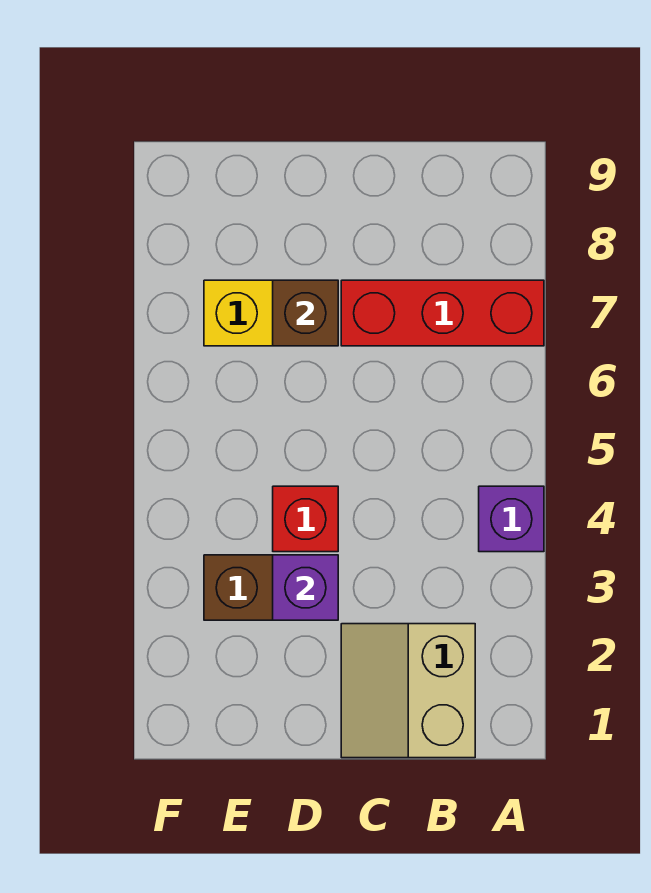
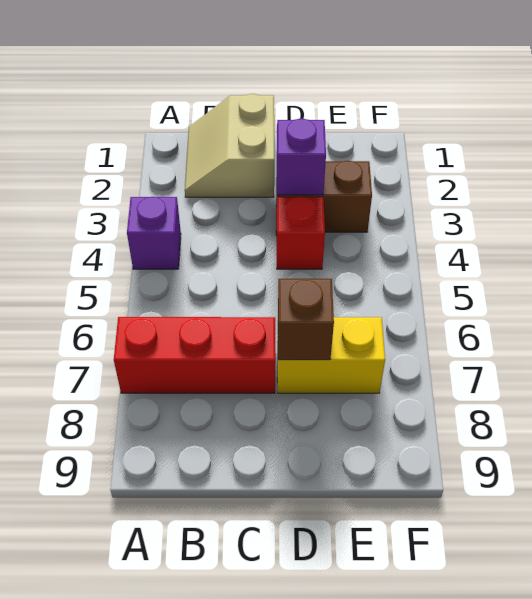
tan slope B1:C2 level 1 top B -> tan slope B1:C2 level 1 top C

